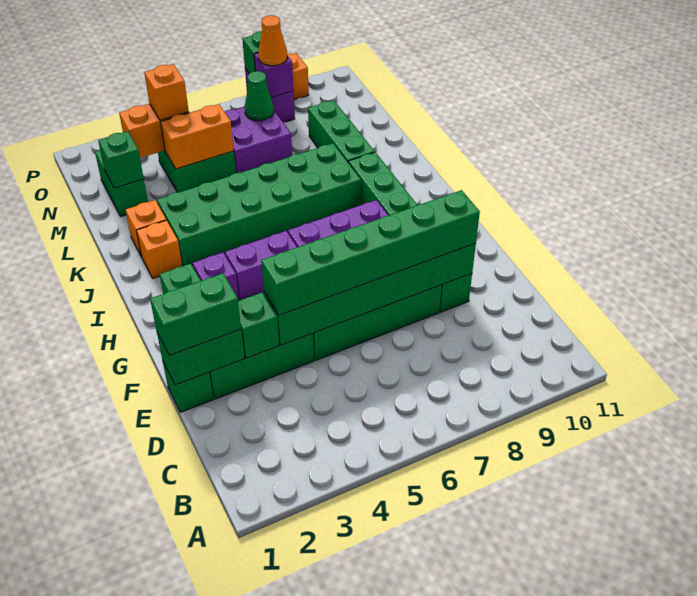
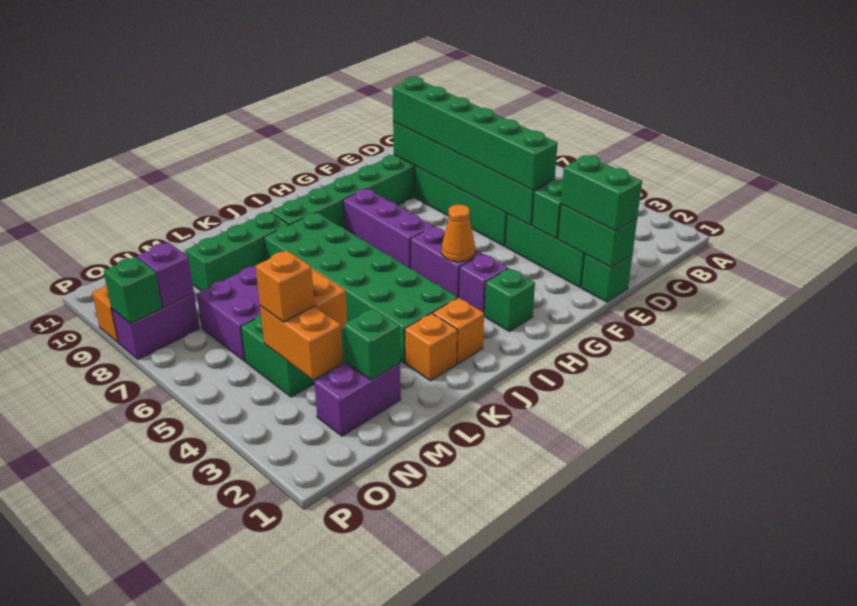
green brick M2:N2 level 1 -> purple brick M2:N2 level 1
green cone N7 level 2 -> none
orange cone O8 level 3 -> orange cone H4 level 2

